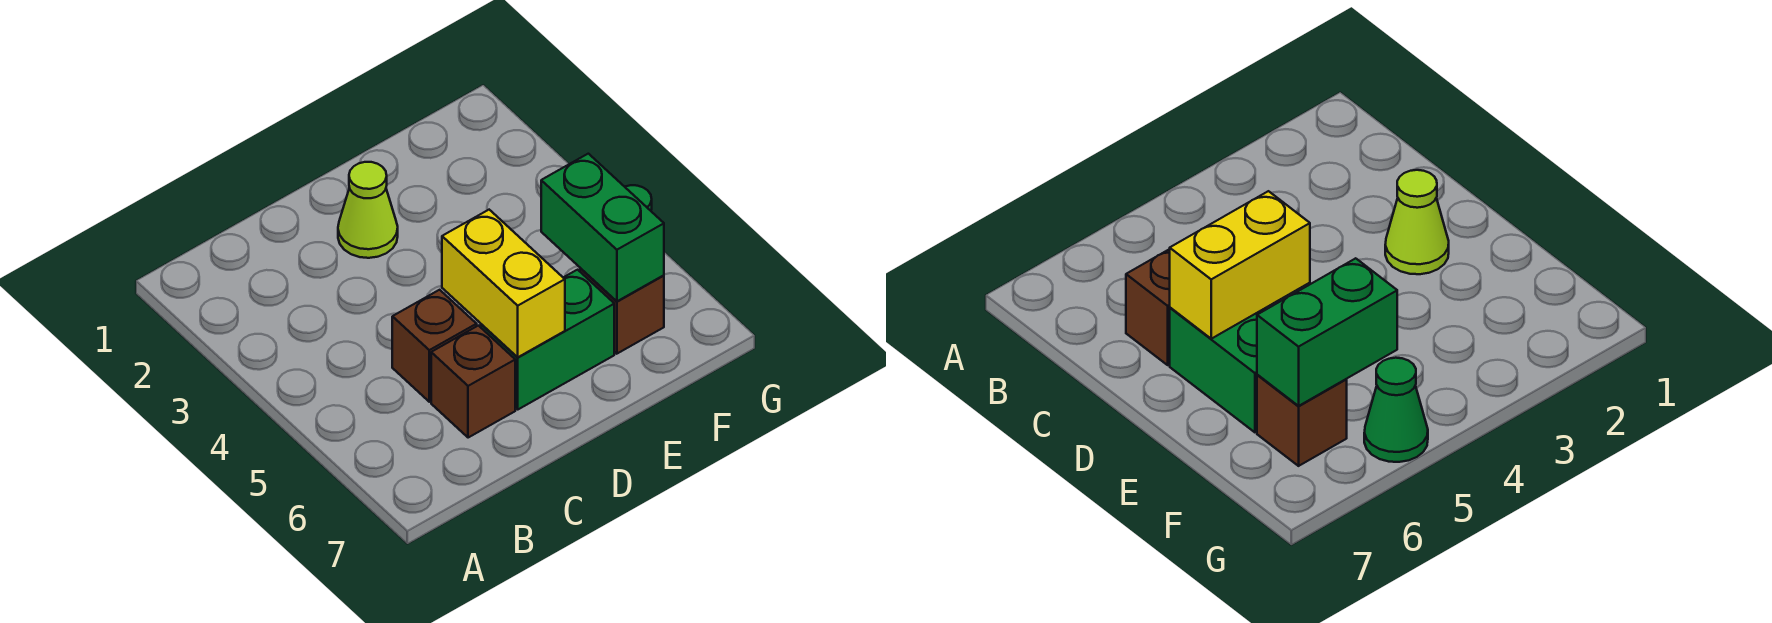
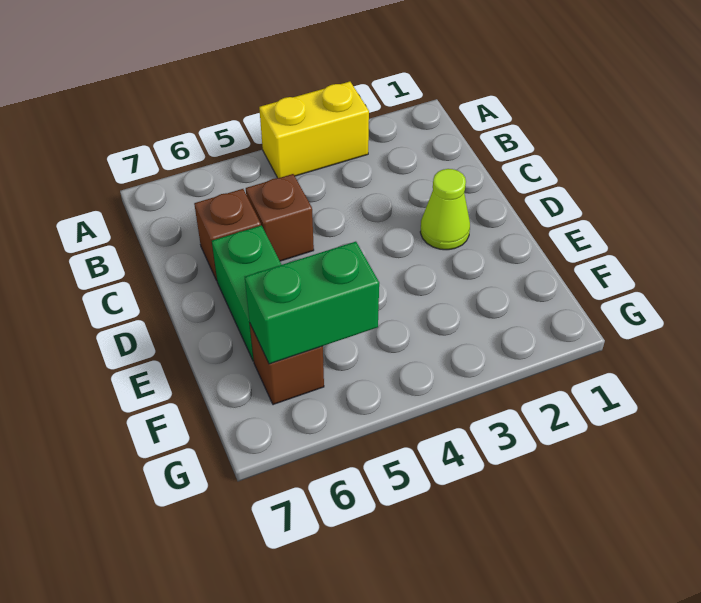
yellow brick D5:D6 level 2 -> yellow brick A3:A4 level 1
green cone G5 level 1 -> none

